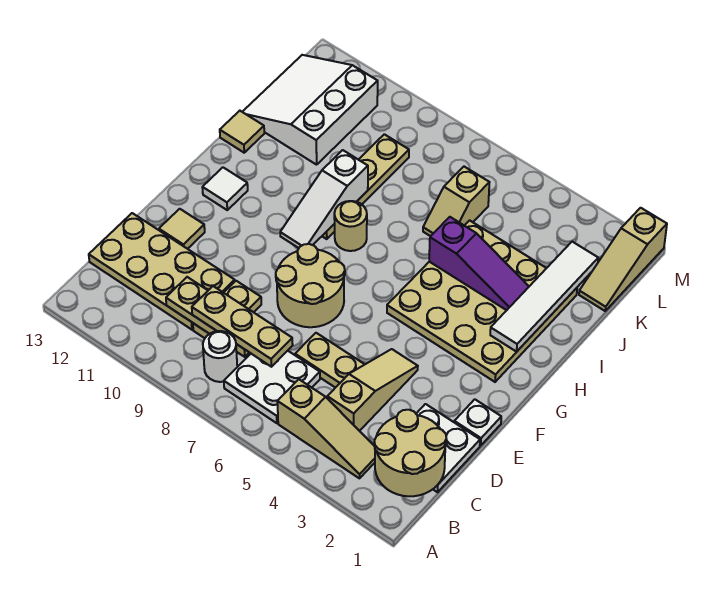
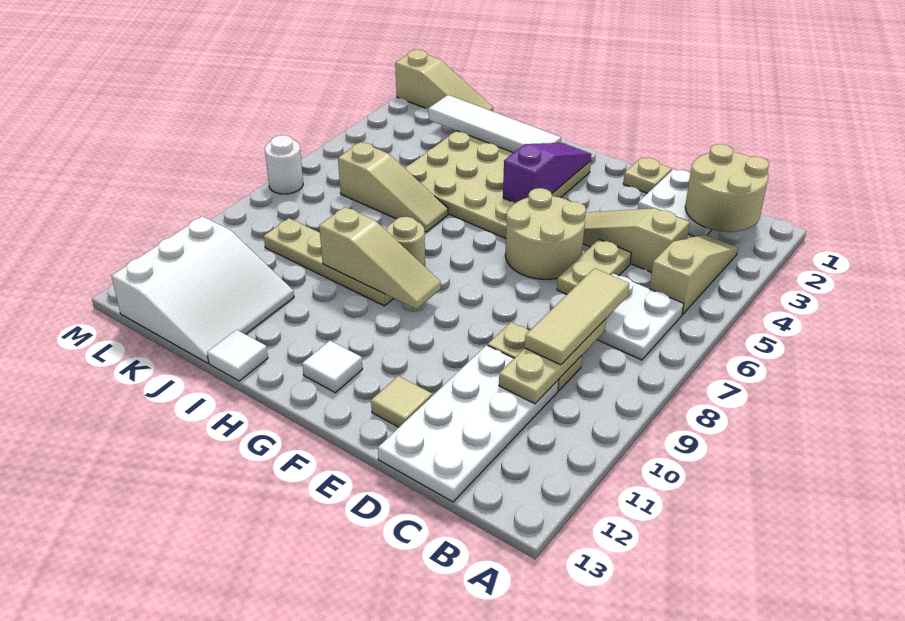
white round brick B8 level 1 -> white round brick M7 level 1
tan plate C7:C9 level 3 -> tan tile C7:C9 level 3
tan plate C10:D13 level 1 -> white plate C10:D13 level 1
white plate E1 level 1 -> tan plate E1 level 1
tan round brick E7:F8 level 1 -> tan round brick E5:F6 level 1
white slope G9:I9 level 2 top I -> tan slope G9:I9 level 2 top I
purple slope I3:I5 level 2 top 5 -> purple slope G2:G4 level 2 top 4
tan tile I13 level 1 -> white tile I13 level 1
tan slope J6:K6 level 1 top K -> tan slope I6:K6 level 1 top K
white slope J11:L13 level 1 top 11 -> white slope J11:L13 level 1 top L

